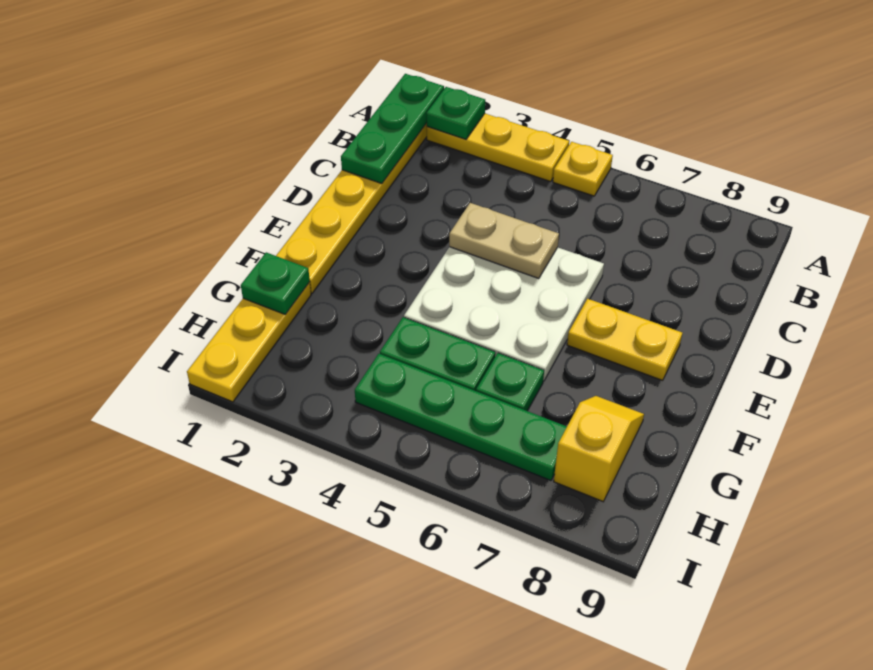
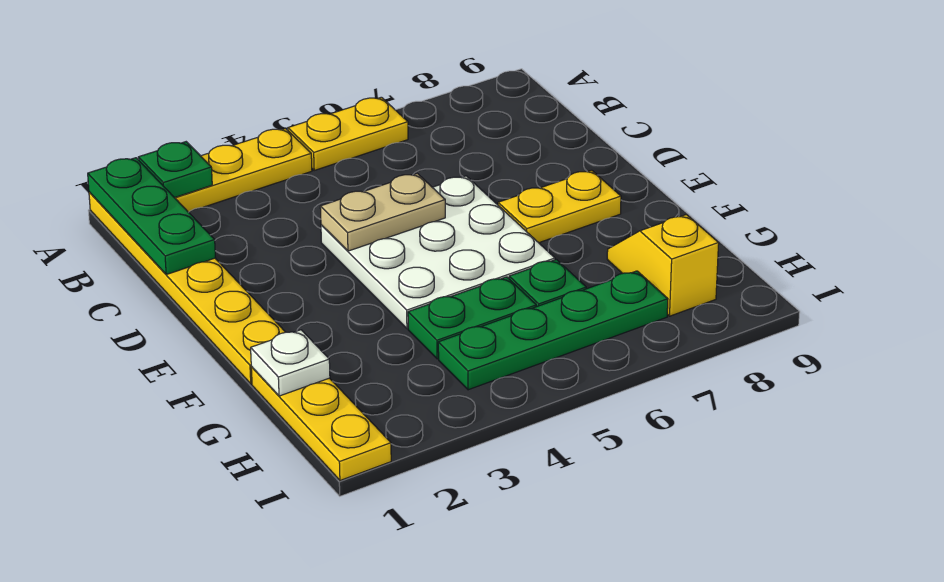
yellow plate A5 level 1 -> yellow plate A5:A6 level 1
green plate G1 level 2 -> white plate G1 level 2

